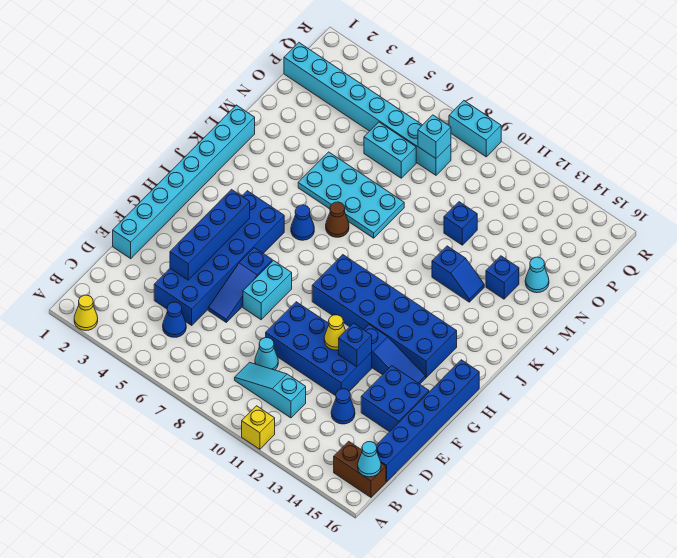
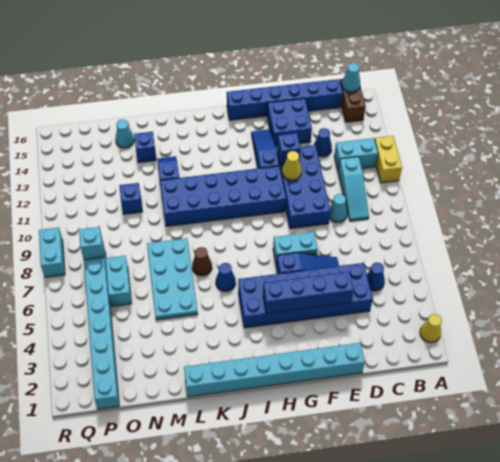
yellow brick A11 level 1 -> yellow brick A11:A12 level 1
none -> cyan brick B12:C12 level 1
blue brick H9:I14 level 1 -> blue brick G10:L11 level 1

